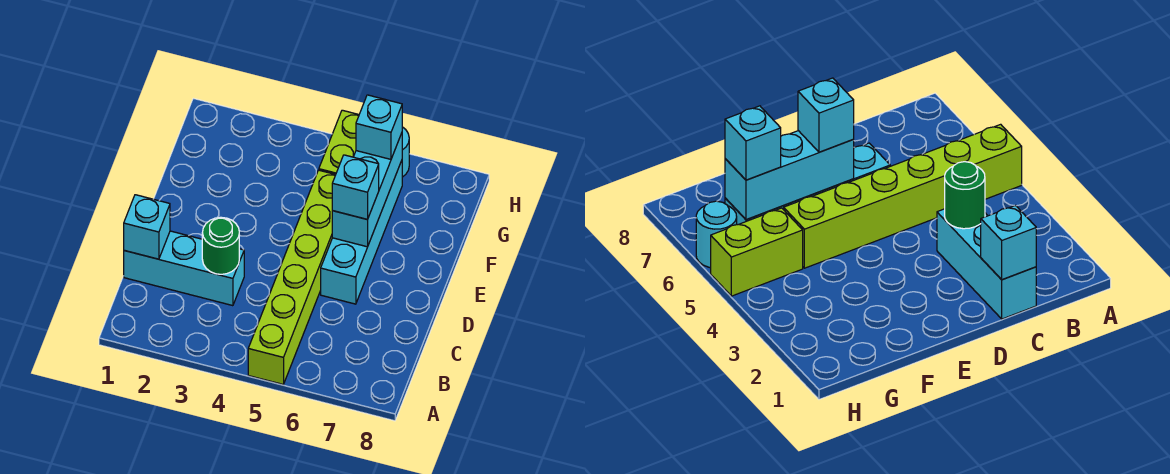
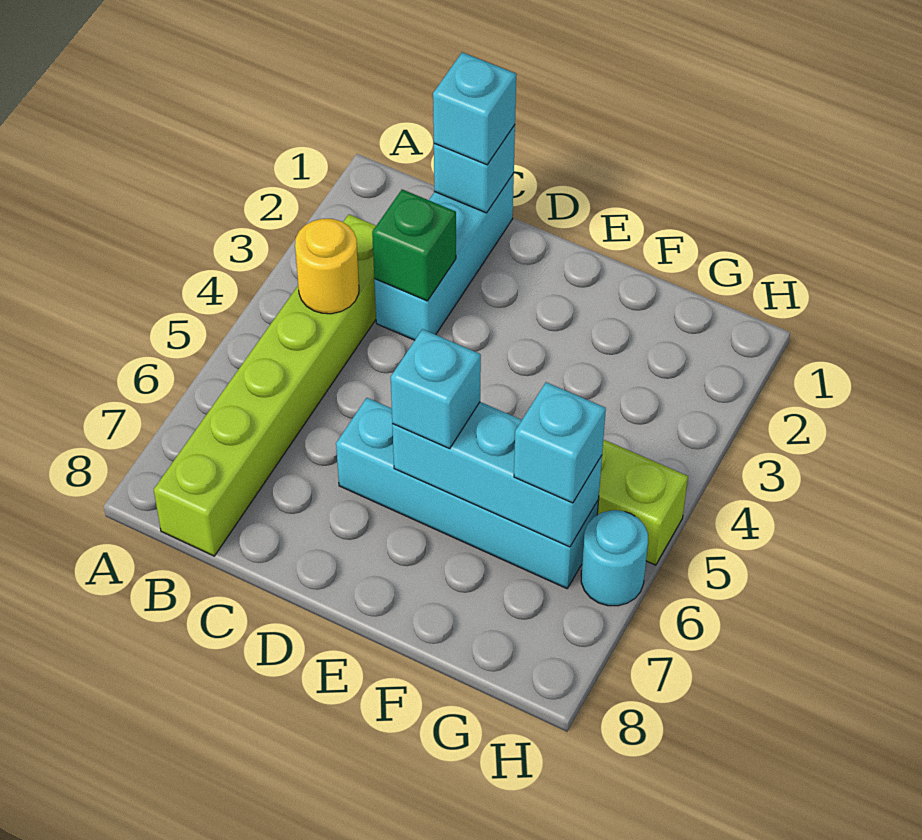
lime brick A5:F5 level 1 -> lime brick B3:B8 level 1
none -> yellow round brick B4 level 2
none -> cyan brick C1 level 3
green round brick C3 level 2 -> green brick C3 level 2

